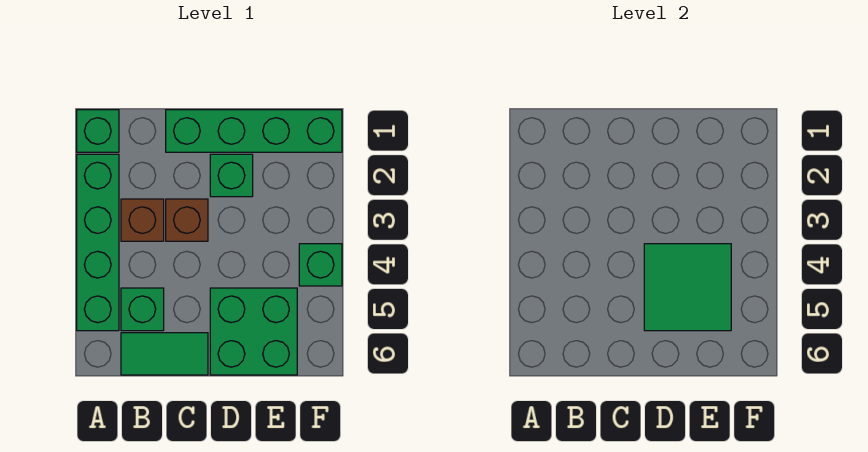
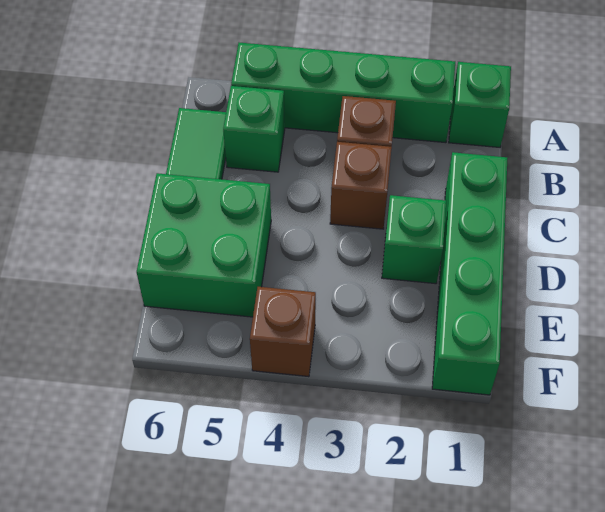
green tile D4:E5 level 2 -> none
green brick F4 level 1 -> brown brick F4 level 1

